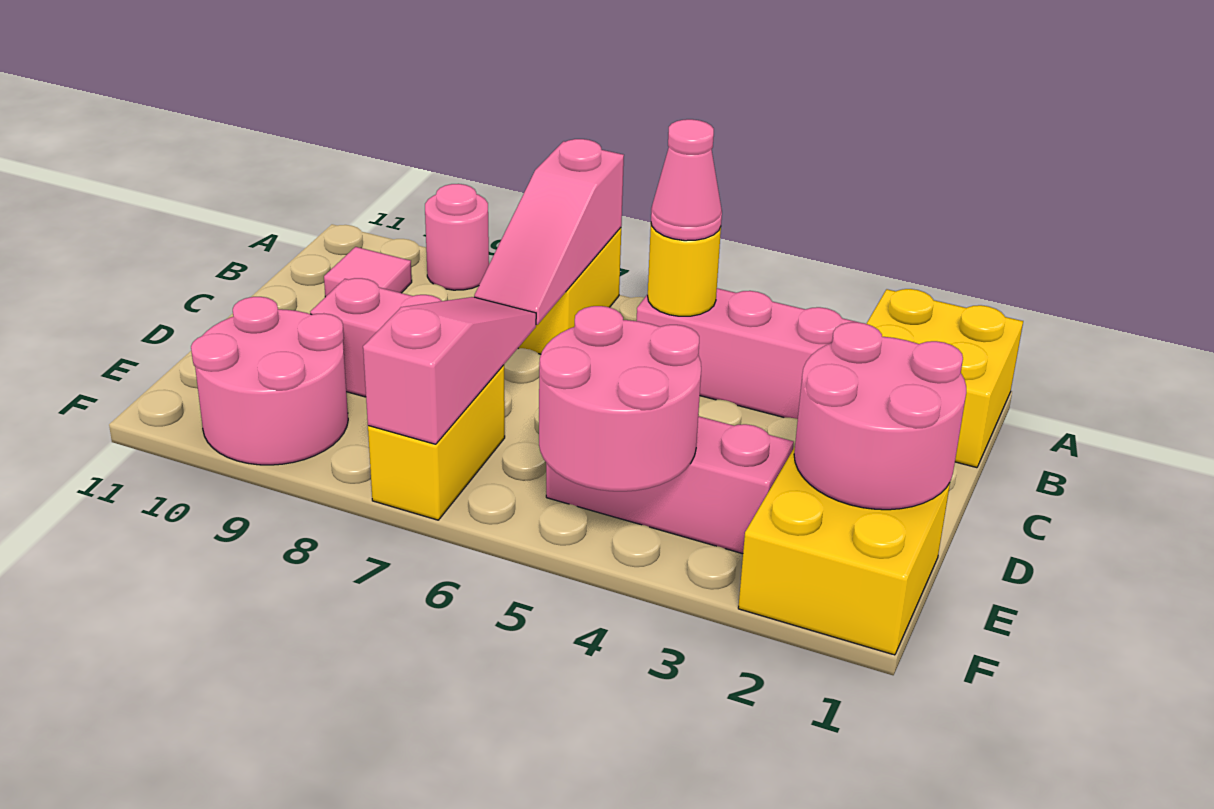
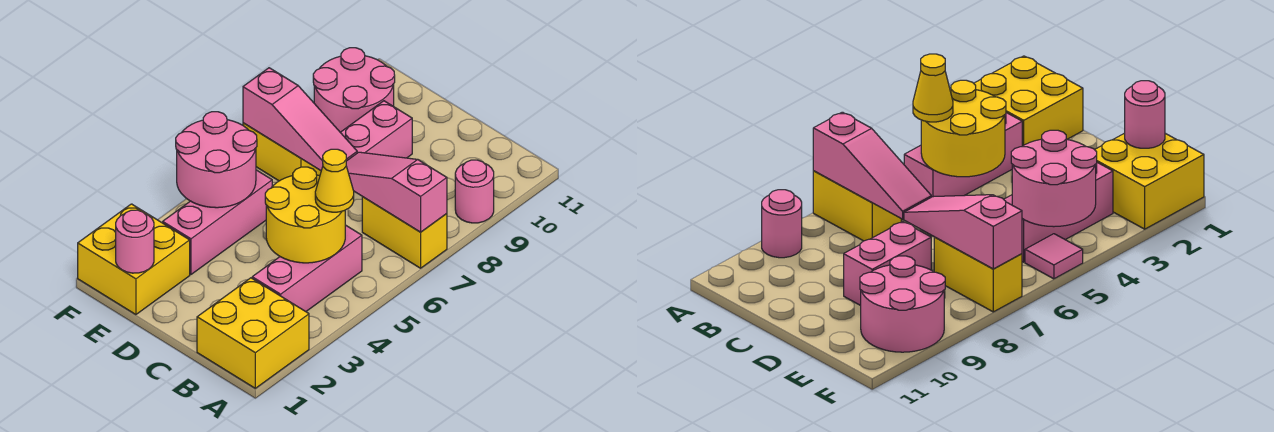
yellow round brick B5 level 2 -> yellow round brick B4:C5 level 2
pink cone B5 level 3 -> yellow cone B5 level 3
pink tile B10 level 1 -> pink tile F5 level 1
pink round brick D1:E2 level 2 -> pink round brick E1 level 2

